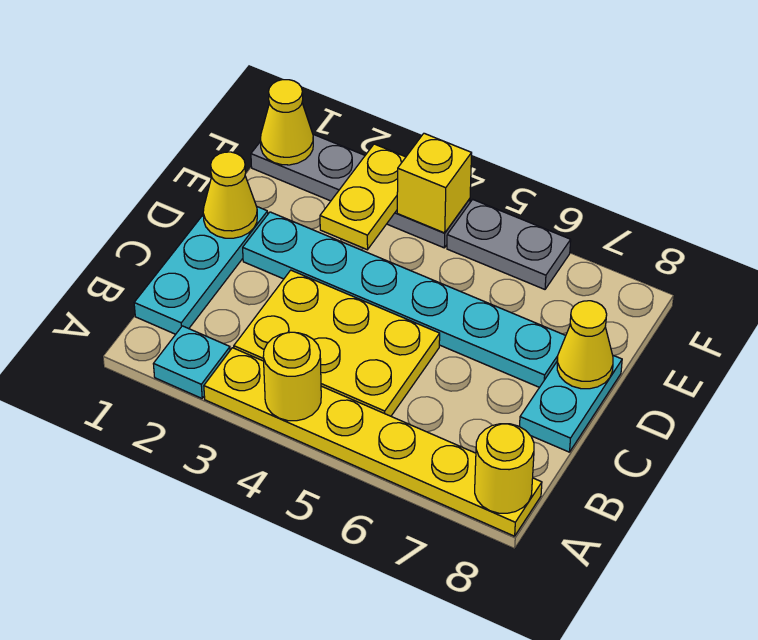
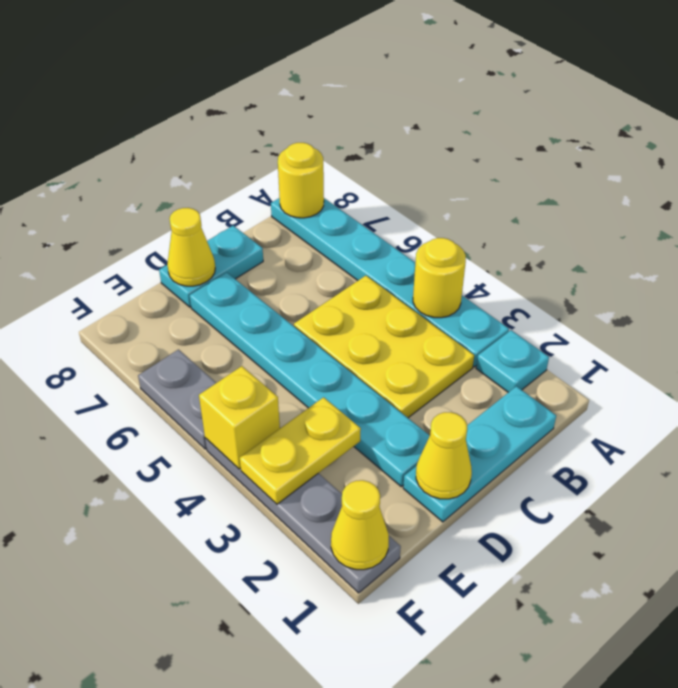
yellow plate A3:A8 level 1 -> cyan plate A3:A8 level 1

